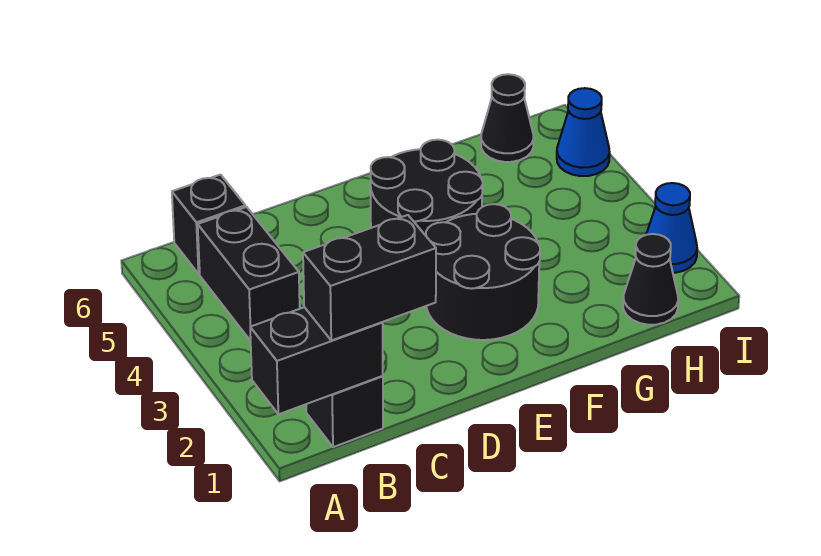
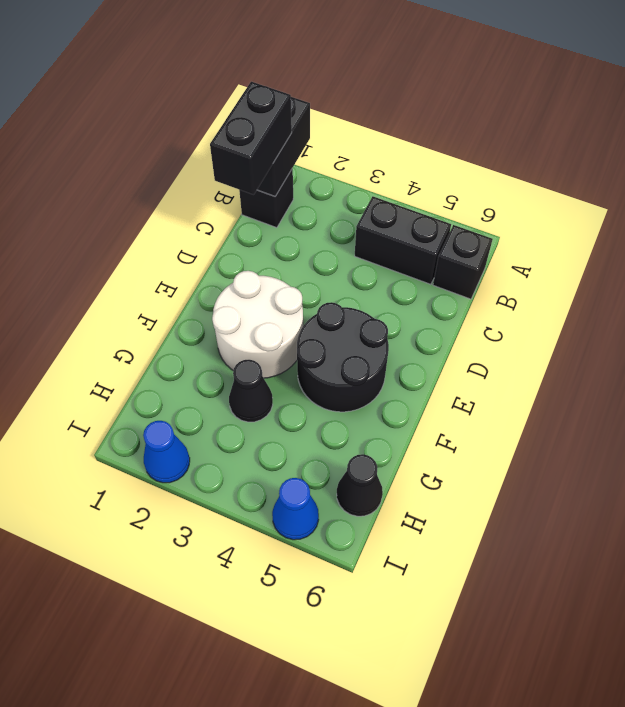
black round brick E2:F3 level 1 -> white round brick E2:F3 level 1
black cone H1 level 1 -> black cone G3 level 1

